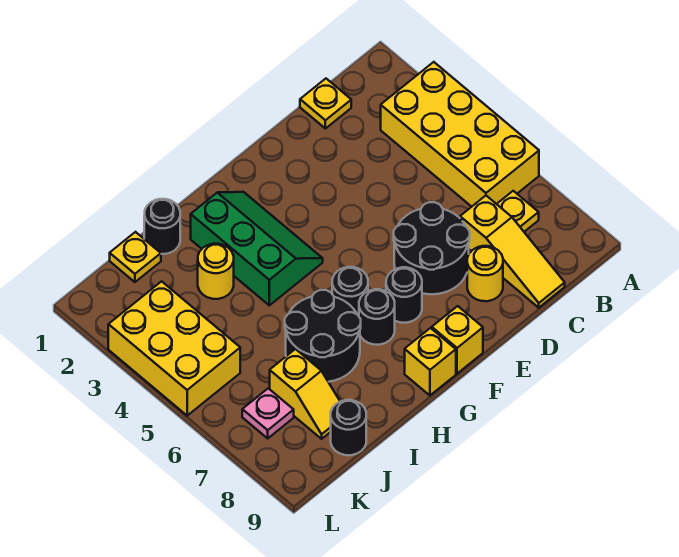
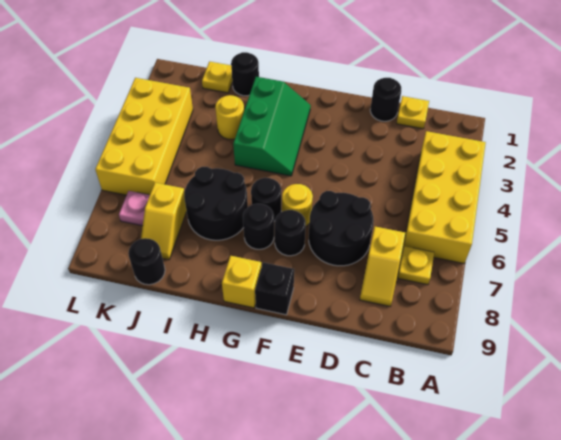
yellow slope C7:C9 level 1 top 7 -> yellow slope C7:C8 level 1 top 7
none -> black round brick D1 level 1
yellow round brick D8 level 1 -> yellow round brick F6 level 1
yellow brick F9 level 1 -> black brick F9 level 1
yellow brick K3:L5 level 1 -> yellow brick K3:L6 level 1

